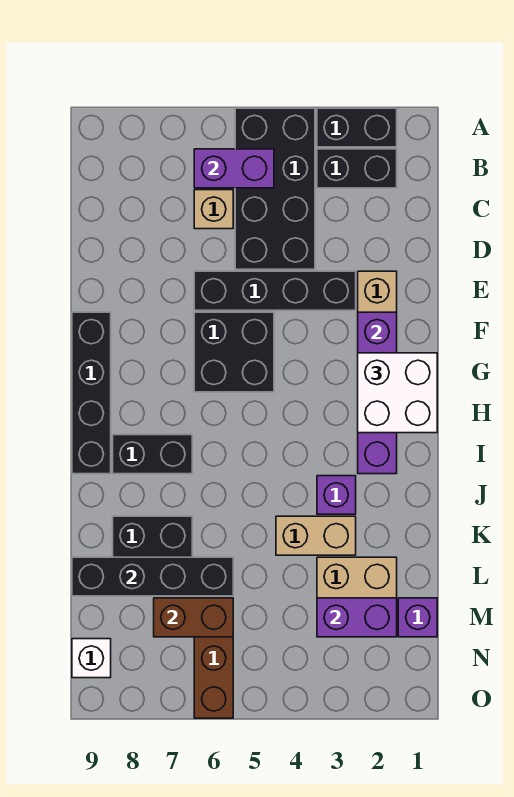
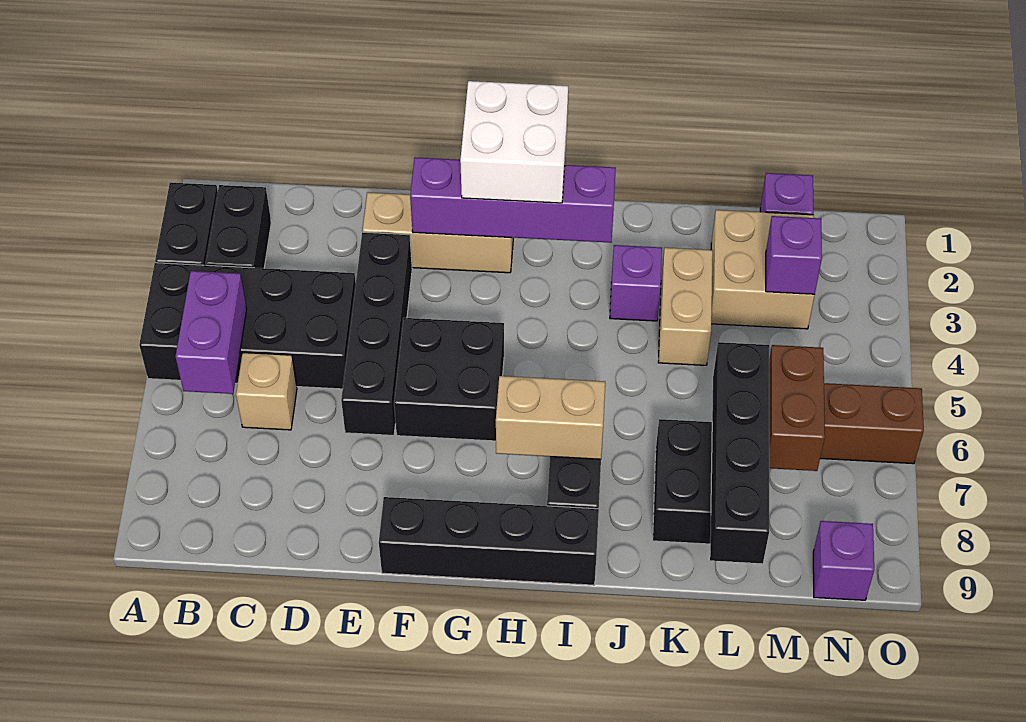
none -> tan brick H7:I7 level 2
purple brick M2:M3 level 2 -> purple brick M3 level 2
white brick N9 level 1 -> purple brick N9 level 1

